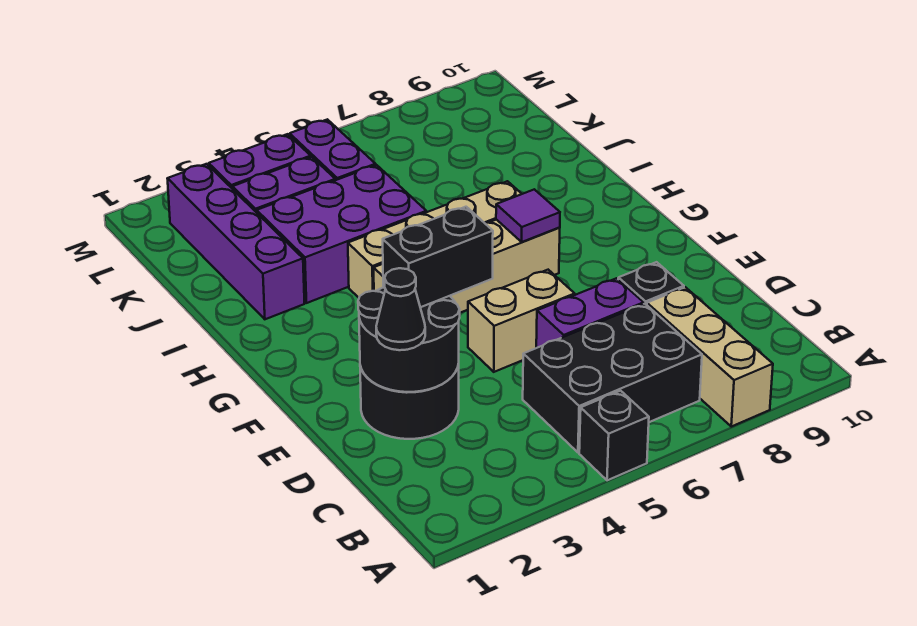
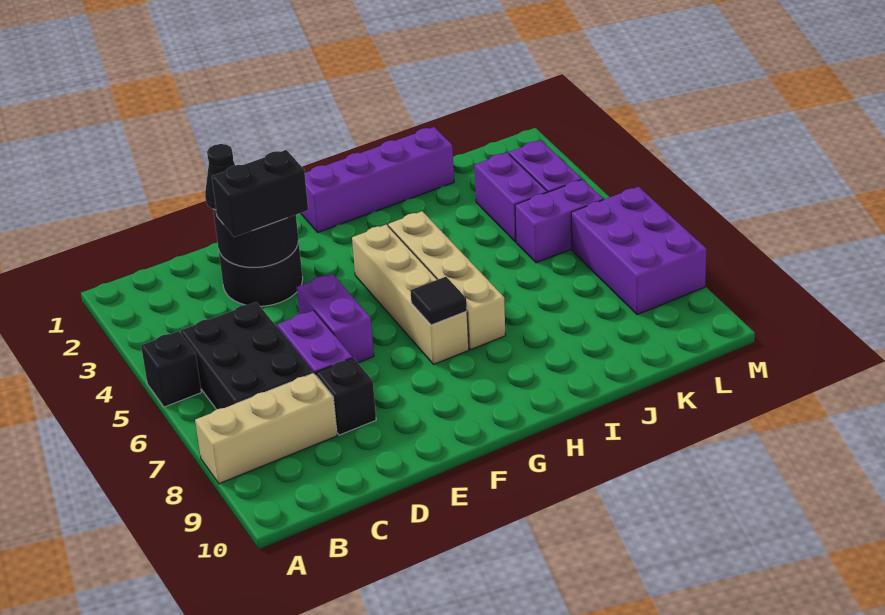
black brick E3:E4 level 3 -> black brick D3:E3 level 3
tan brick E5:E6 level 1 -> purple brick E5:E6 level 1
purple tile G7 level 2 -> black tile G7 level 2
purple brick I2:L2 level 1 -> purple brick G1:J1 level 1
purple brick I3:J5 level 1 -> purple brick L6:M8 level 1

